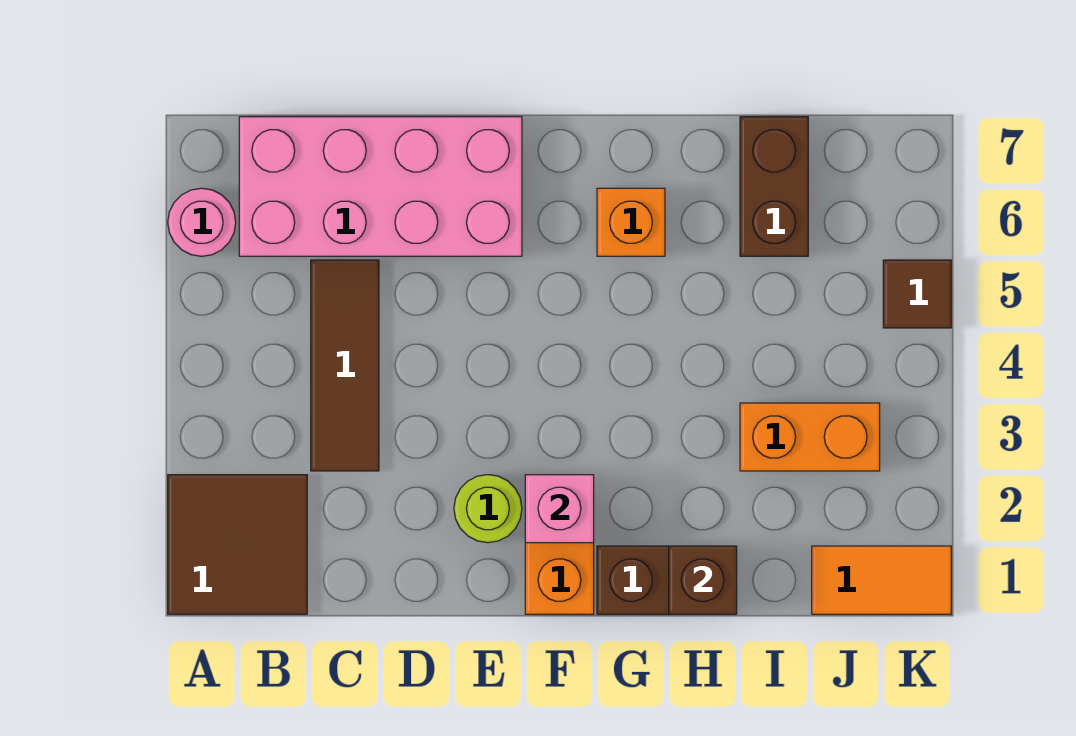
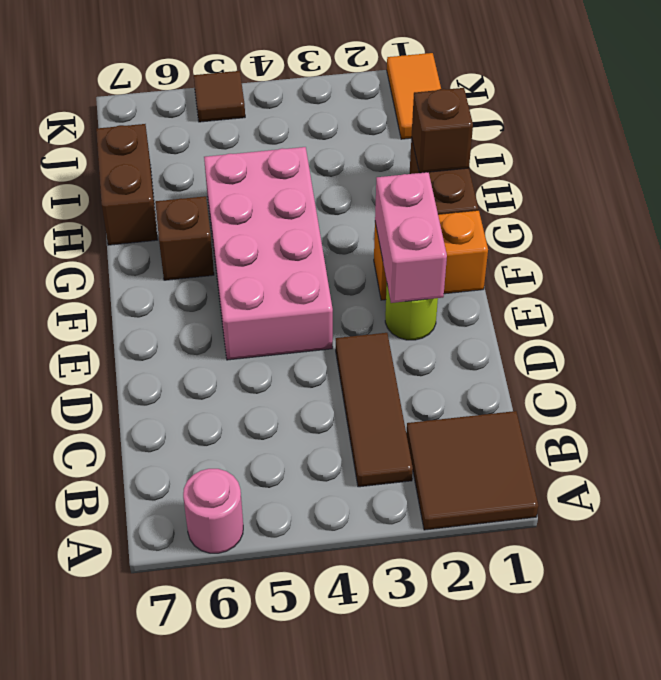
pink brick B6:E7 level 1 -> pink brick E4:H5 level 1
brown tile C3:C5 level 1 -> brown tile B3:D3 level 1
pink brick F2 level 2 -> pink brick E2:F2 level 2
orange brick G6 level 1 -> brown brick G6 level 1
orange brick I3:J3 level 1 -> none
brown brick I6:I7 level 1 -> brown brick H7:I7 level 1

